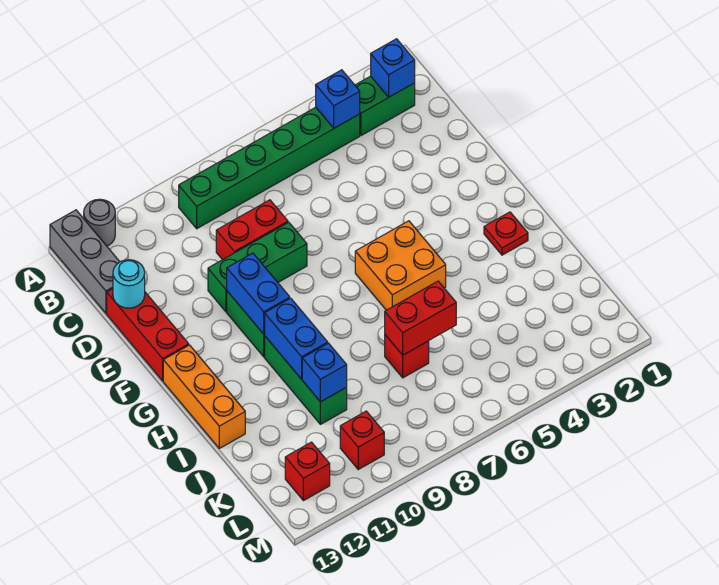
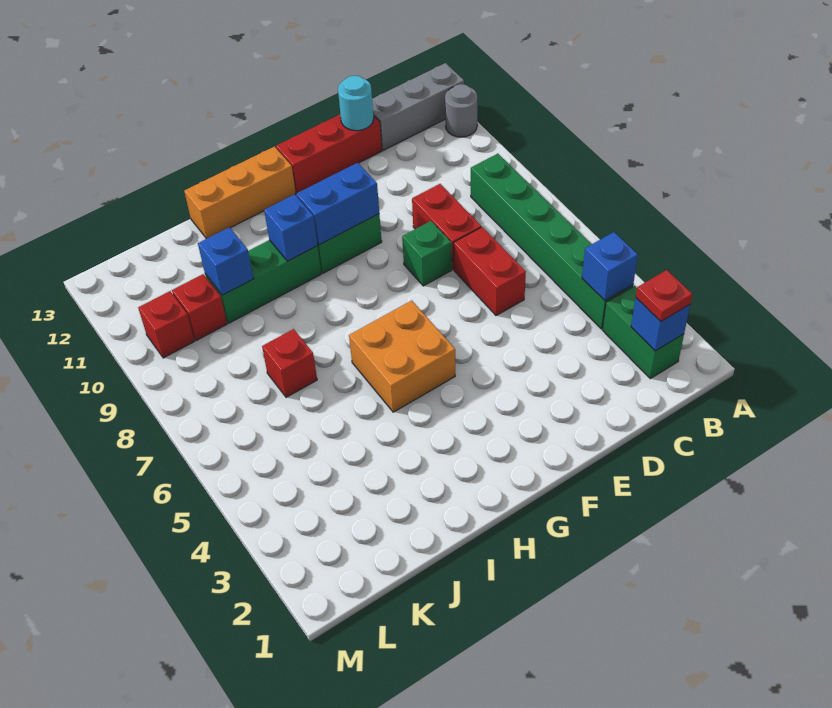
green brick E8:E10 level 1 -> green brick E8 level 1
red plate H2 level 1 -> red plate B2 level 3
blue brick H10:I10 level 2 -> blue brick H10 level 2
red brick J6:J7 level 2 -> red brick D6:D7 level 1
red brick L12 level 1 -> red brick K10 level 1

